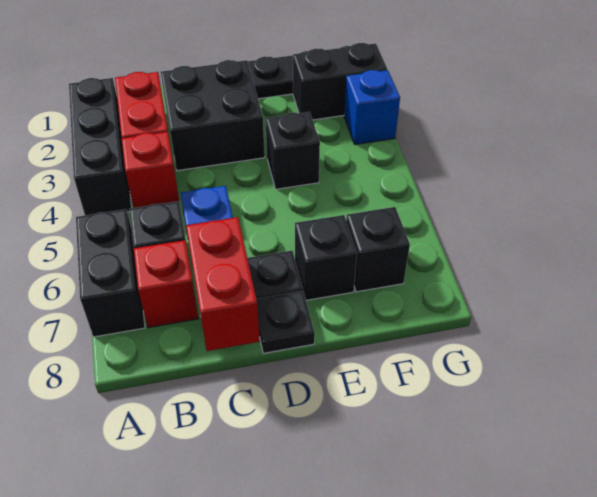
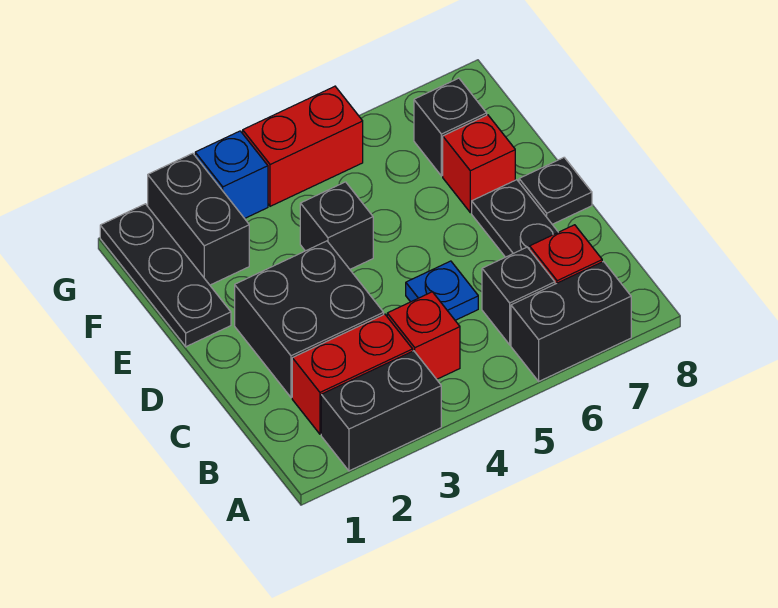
black brick A2:A4 level 1 -> black brick A2:A3 level 1
red brick C7:C8 level 2 -> red brick G4:G5 level 1
black brick E7 level 1 -> red brick E7 level 1

